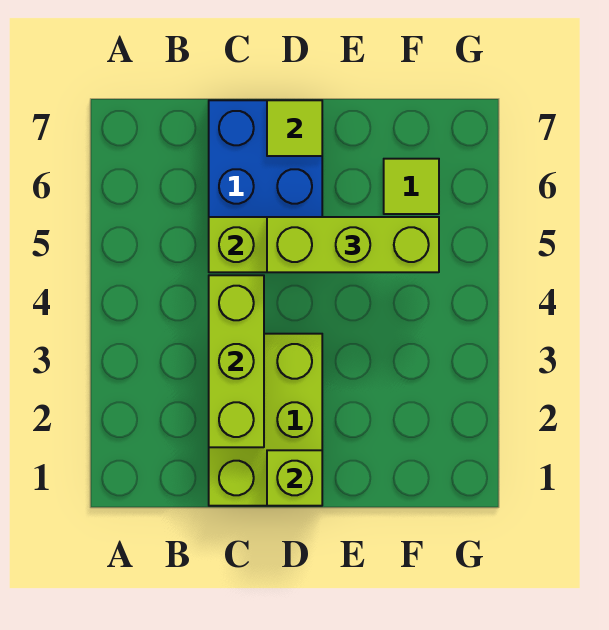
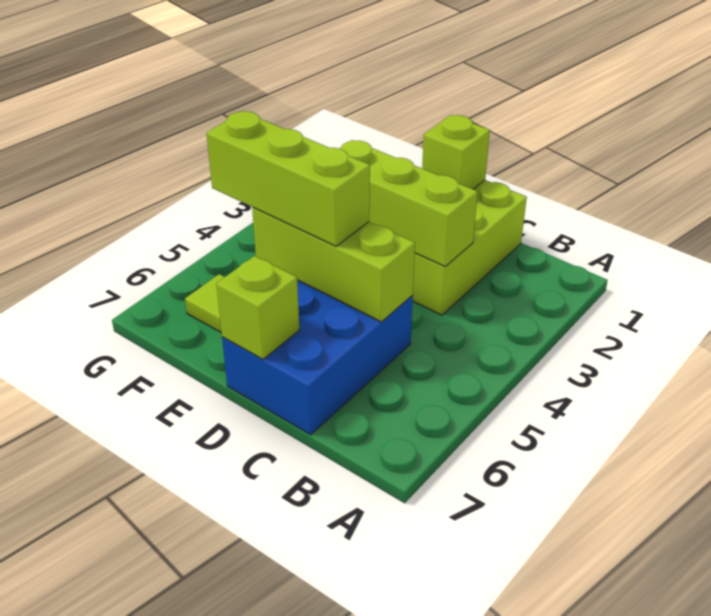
lime brick C2:C4 level 2 -> lime brick C3:E3 level 2
lime tile D7 level 2 -> lime brick D7 level 2

